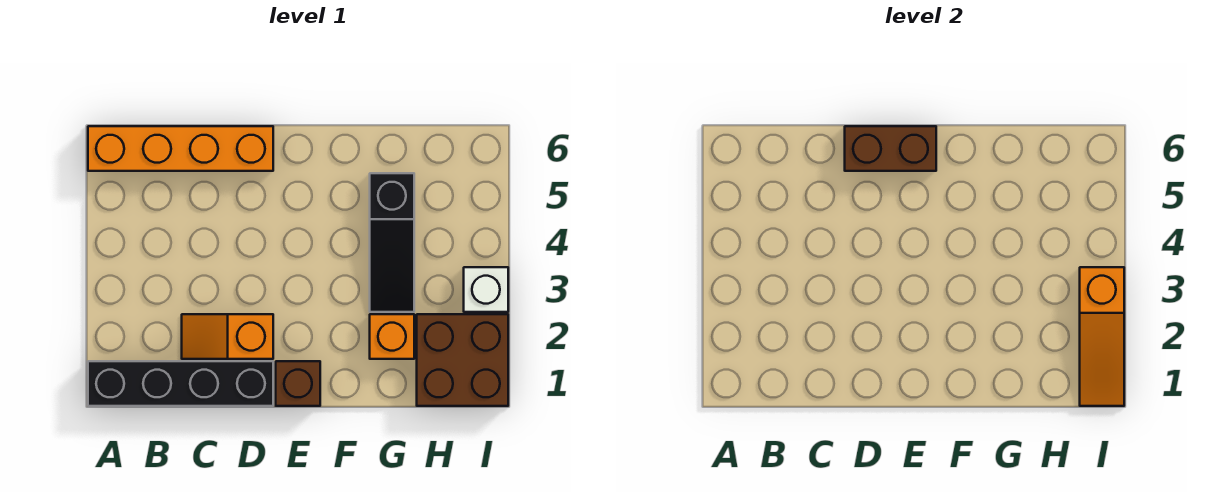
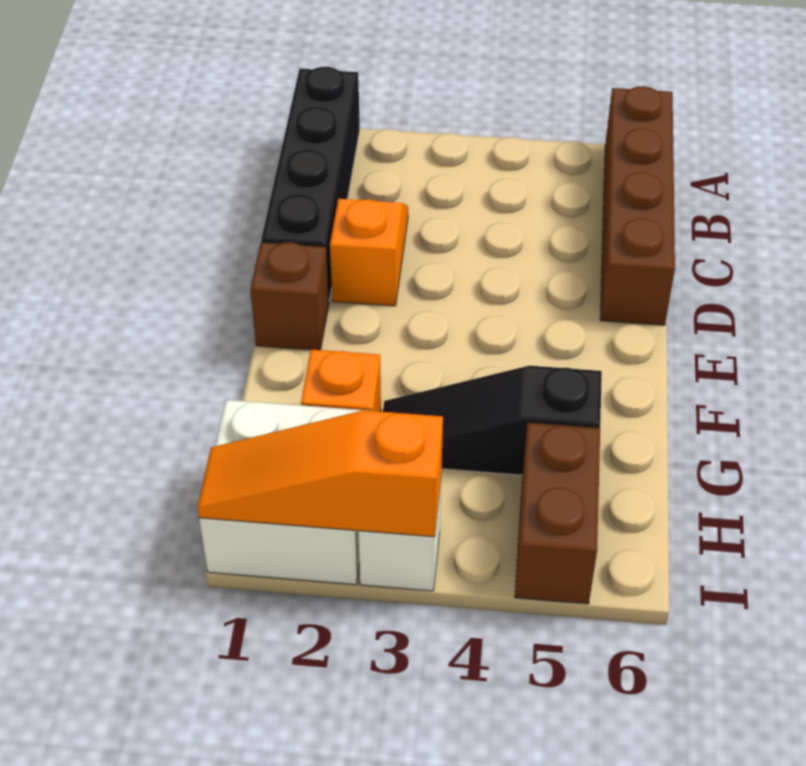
orange brick A6:D6 level 1 -> brown brick A6:D6 level 1
brown brick D6:E6 level 2 -> brown brick H5:I5 level 1
brown brick H1:I2 level 1 -> white brick H1:I2 level 1

